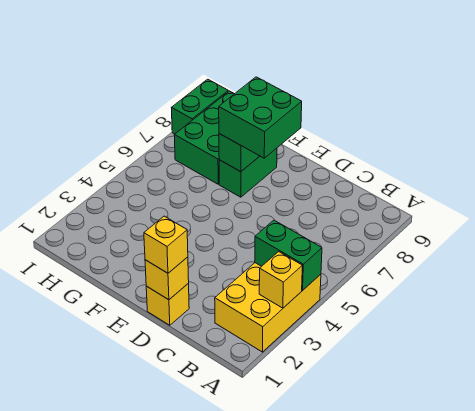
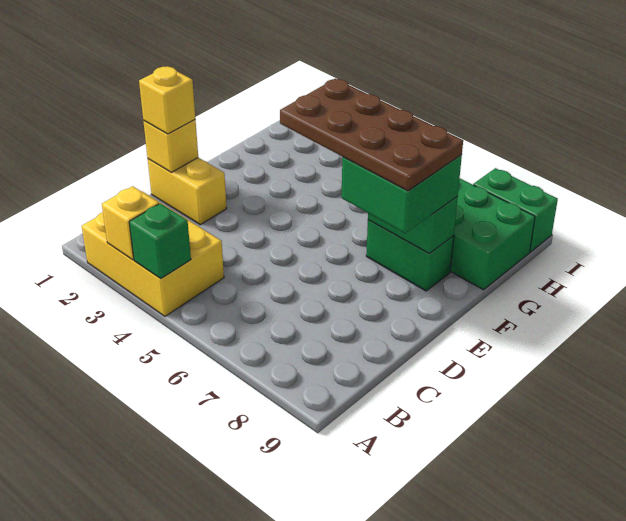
green brick A4:B4 level 2 -> green brick A4 level 2
yellow brick D1 level 1 -> yellow brick D1:D2 level 1
none -> brown plate E5:F8 level 4

